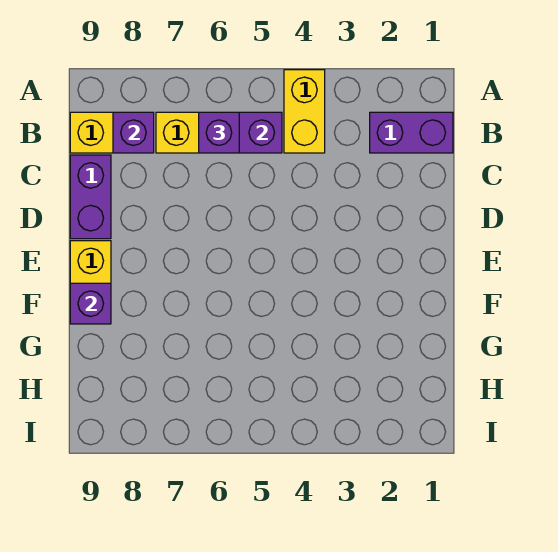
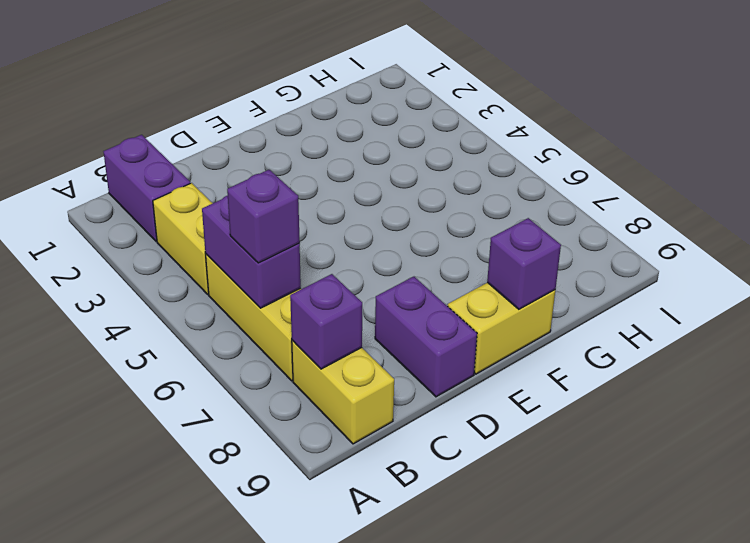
yellow brick A4:B4 level 1 -> yellow brick B3:B4 level 1
purple brick C9:D9 level 1 -> purple brick D8:D9 level 1

